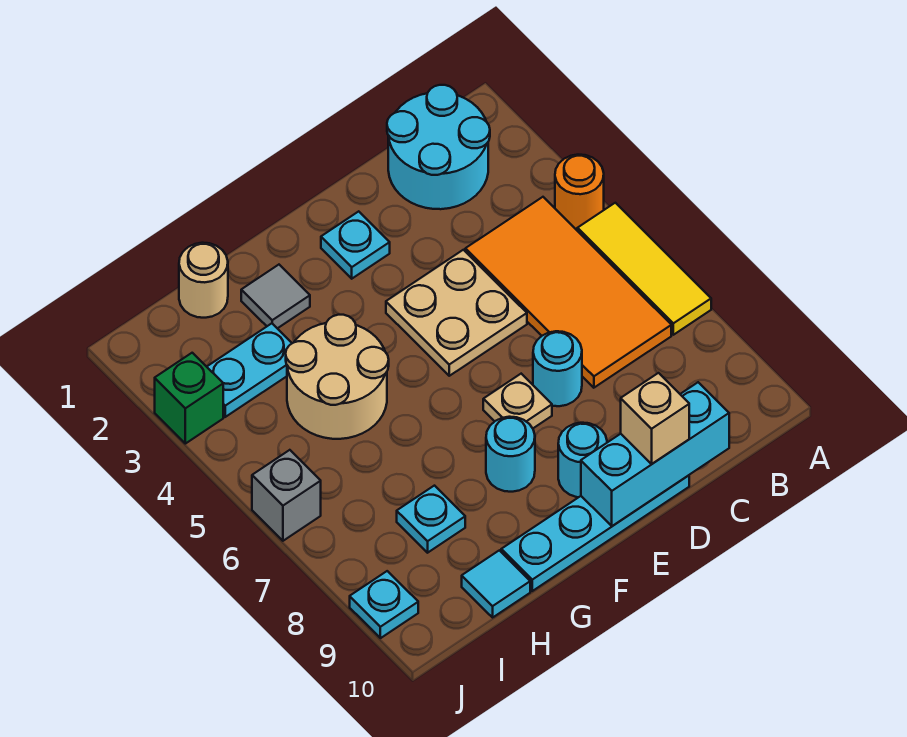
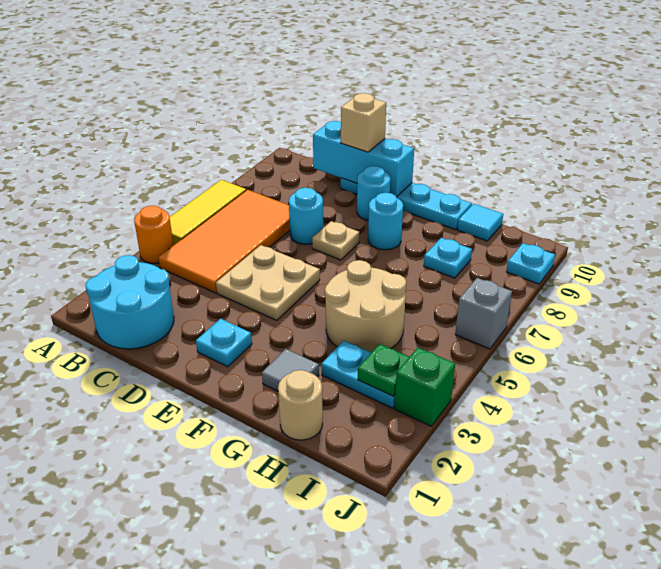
none -> green plate I3 level 2

